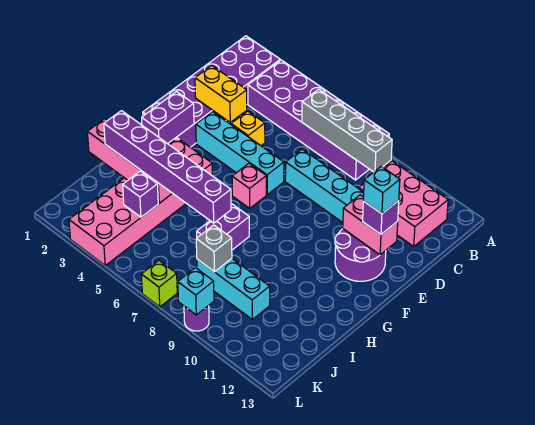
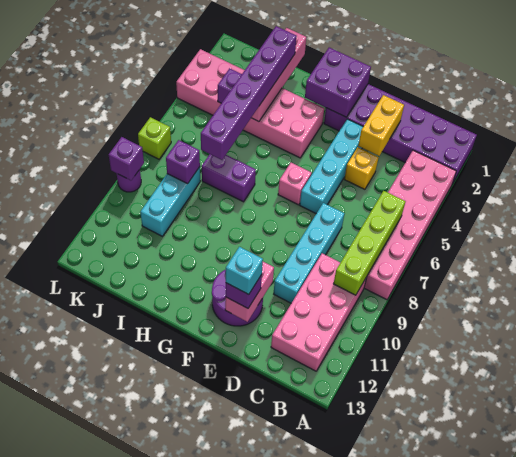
purple brick A3:B8 level 1 -> pink brick A3:B8 level 1
grey brick B6:B9 level 2 -> lime brick B6:B9 level 2
pink brick B10:C12 level 1 -> pink brick B9:C12 level 1
purple brick F2:G2 level 2 -> purple brick F1:G2 level 2
grey brick J8 level 2 -> purple brick J8 level 2
cyan brick L9 level 2 -> purple brick L9 level 2

